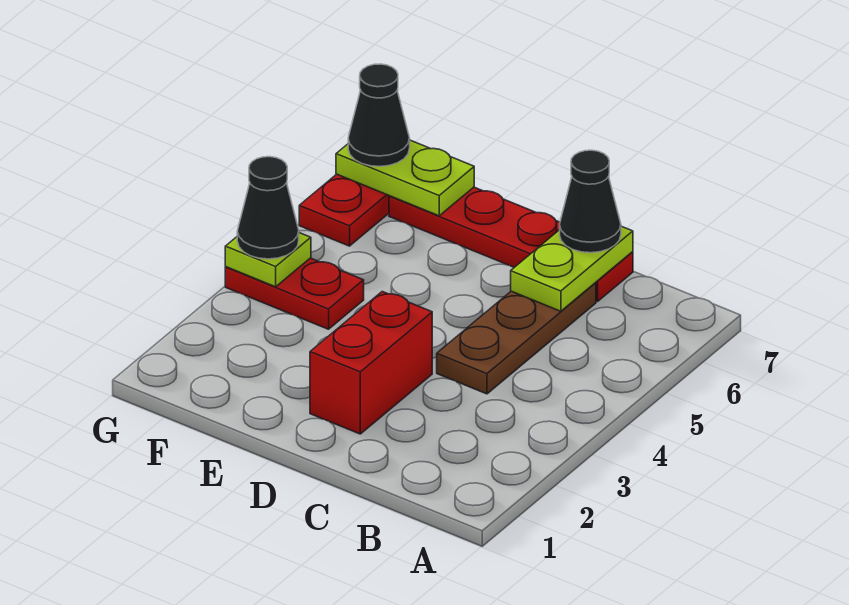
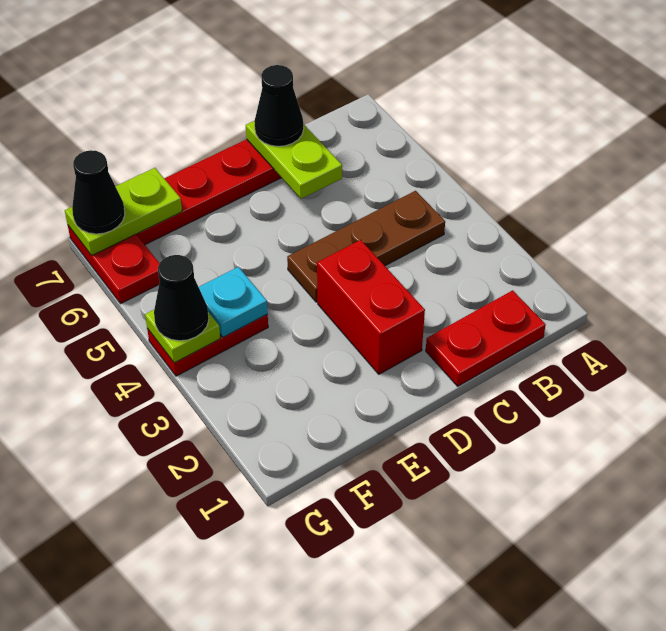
none -> red plate B1:C1 level 1
brown plate C4:C6 level 1 -> brown plate B4:D4 level 1
none -> cyan plate F4 level 2

